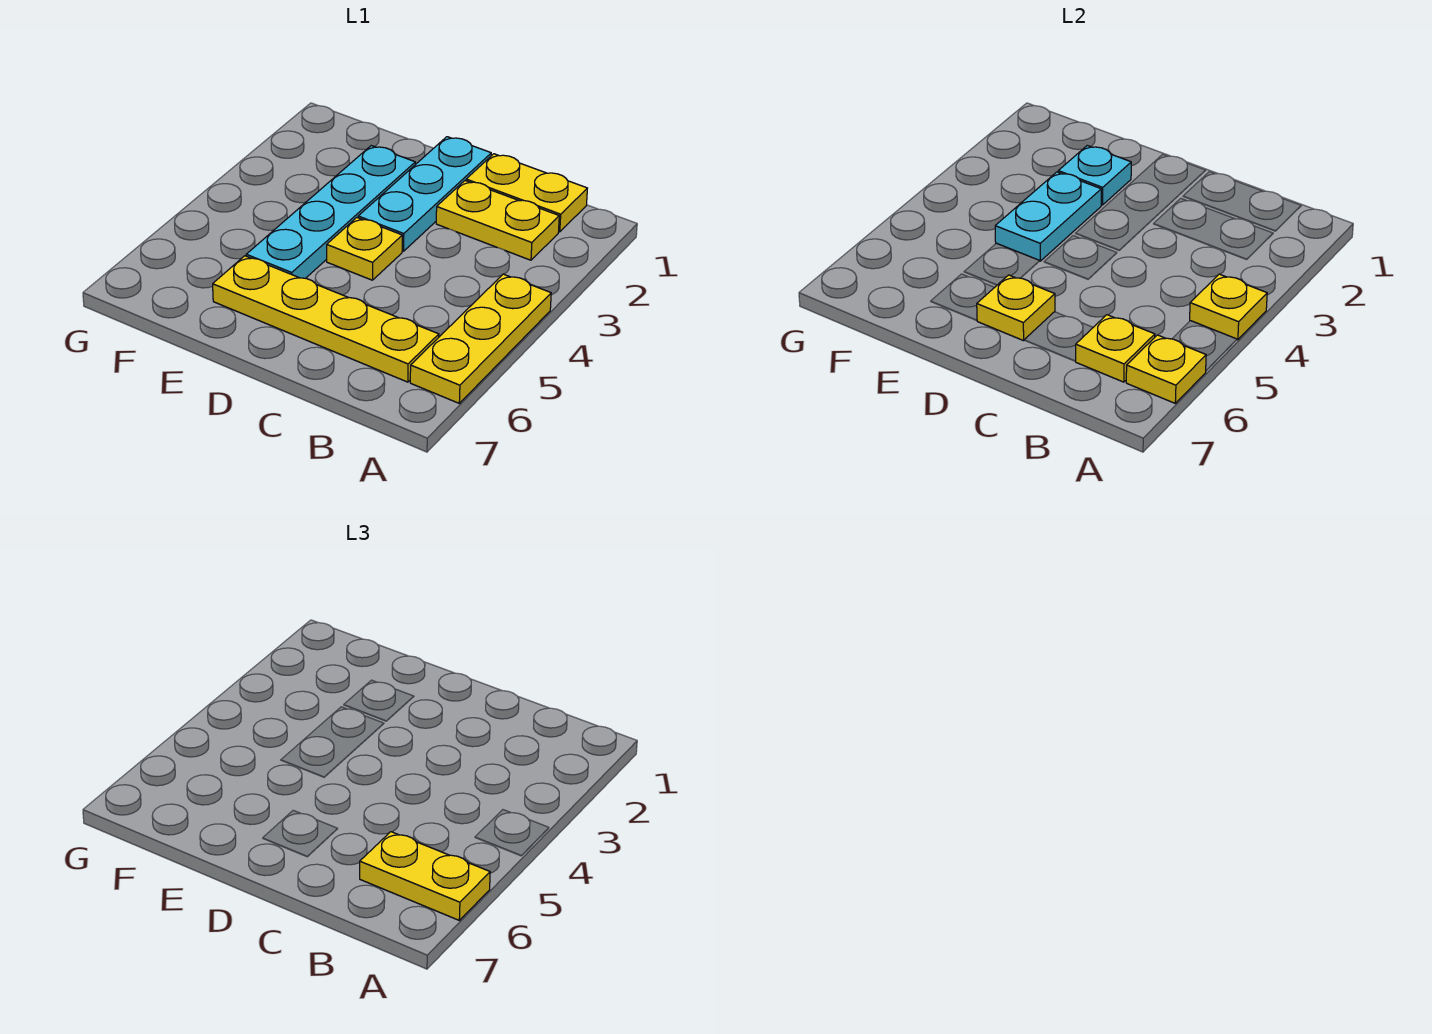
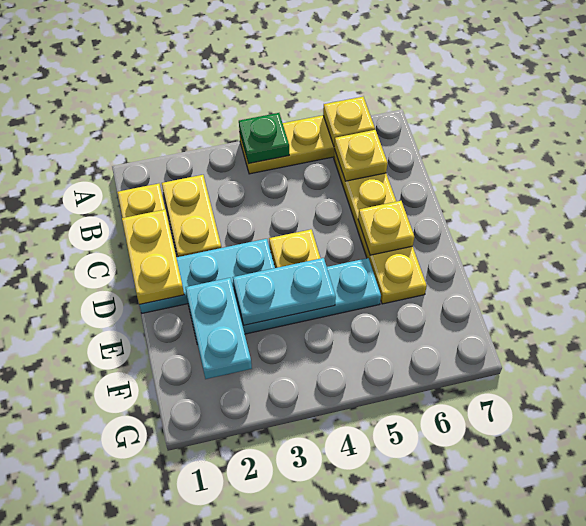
yellow plate A4 level 2 -> green plate A4 level 2
yellow plate A6:B6 level 3 -> yellow plate C1:D1 level 2
cyan plate E2 level 2 -> cyan plate E2:F2 level 2

